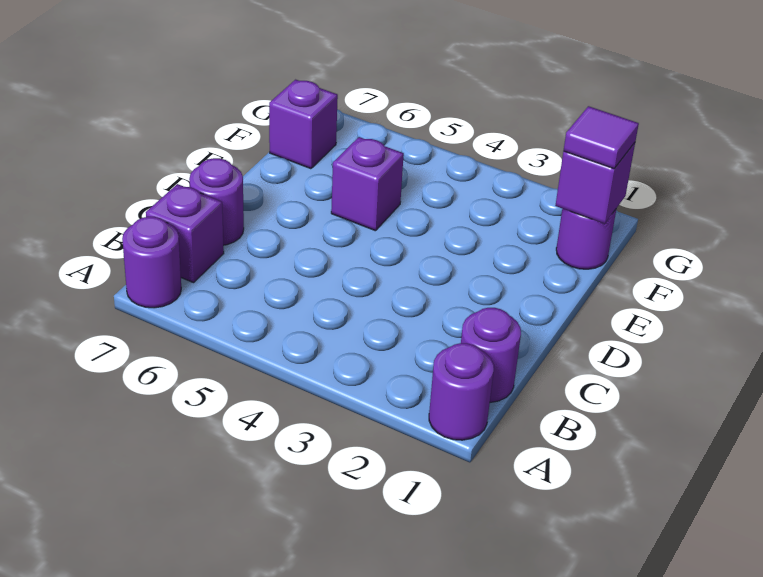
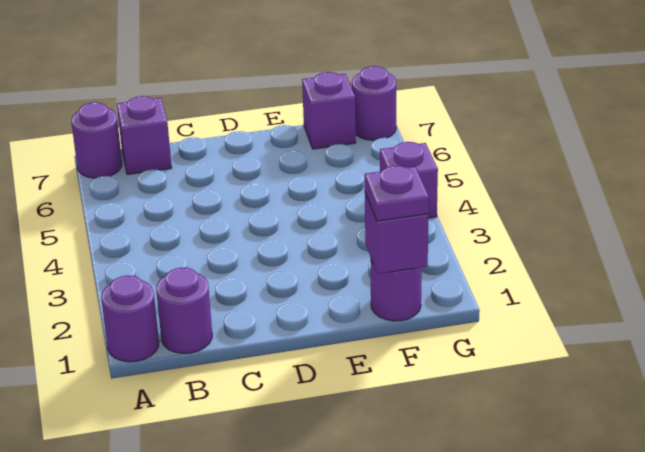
purple round brick C7 level 1 -> purple round brick G7 level 1
purple brick E5 level 1 -> purple brick G4 level 1
purple tile F1 level 3 -> purple plate F1 level 3

